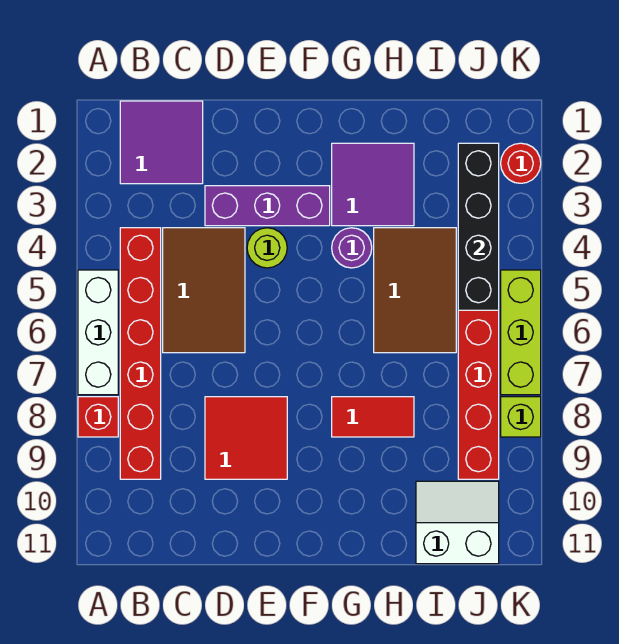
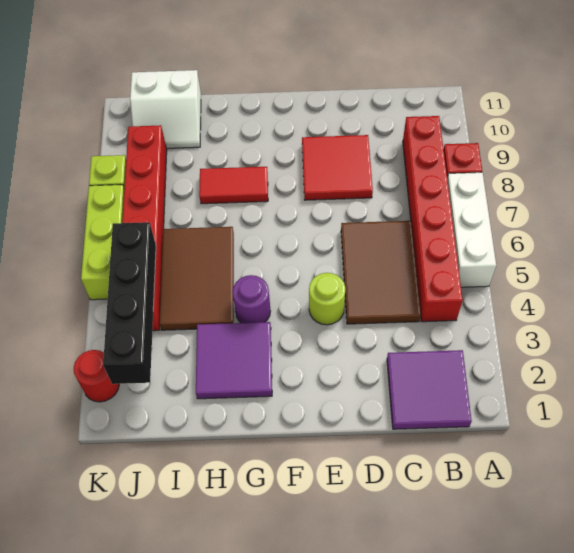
purple brick D3:F3 level 1 -> none

